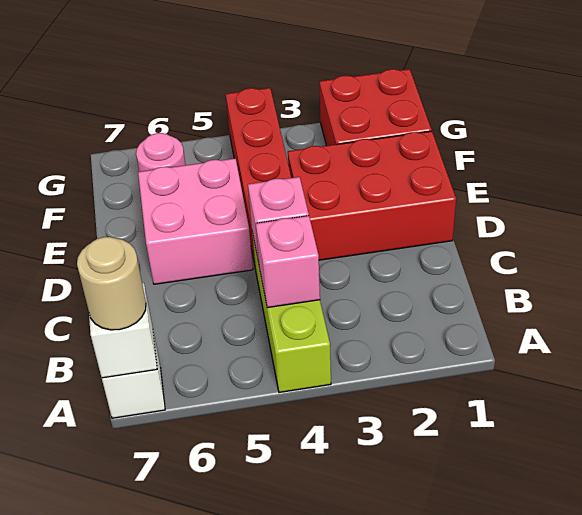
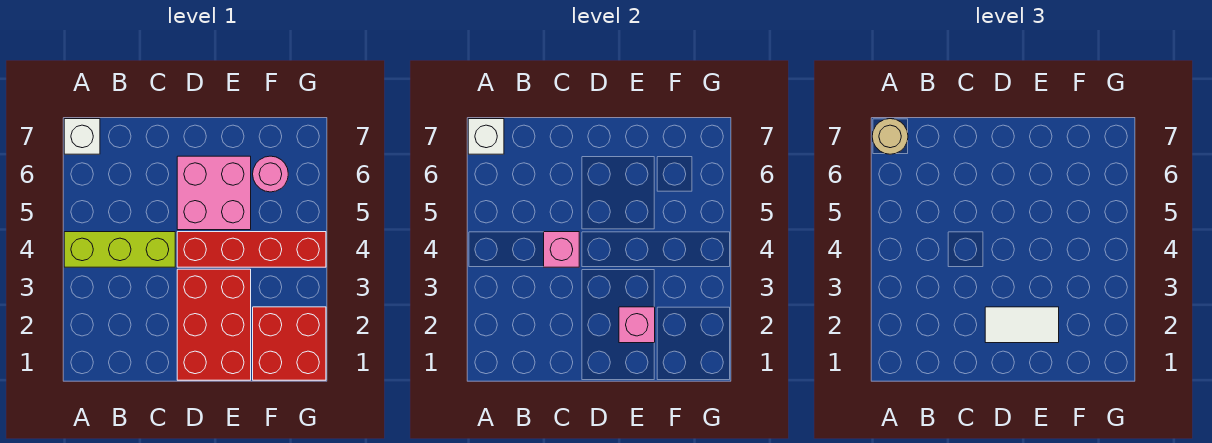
pink brick B4 level 2 -> pink brick E2 level 2
none -> white tile D2:E2 level 3

